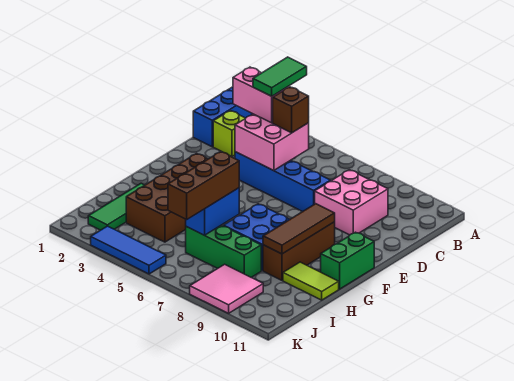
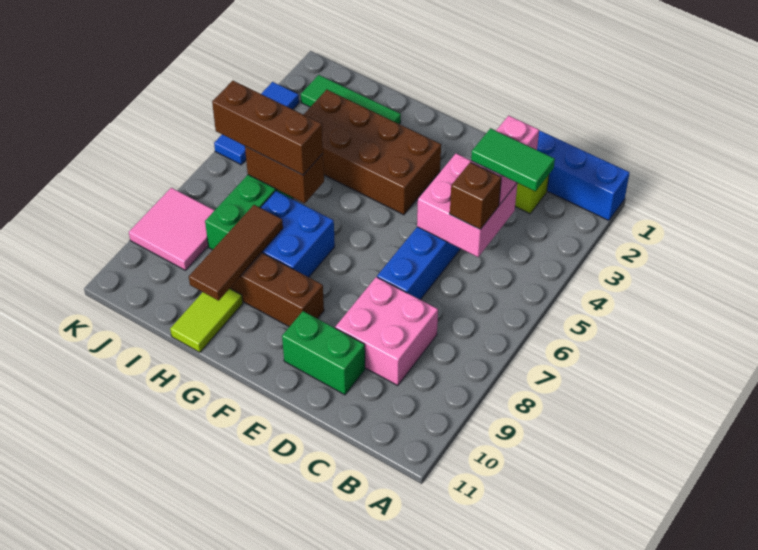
brown tile F9:H9 level 2 -> brown tile H8:H10 level 2
green brick F11:G11 level 1 -> green brick D10:E10 level 1
blue brick H6:I6 level 2 -> brown brick H6:I6 level 2

